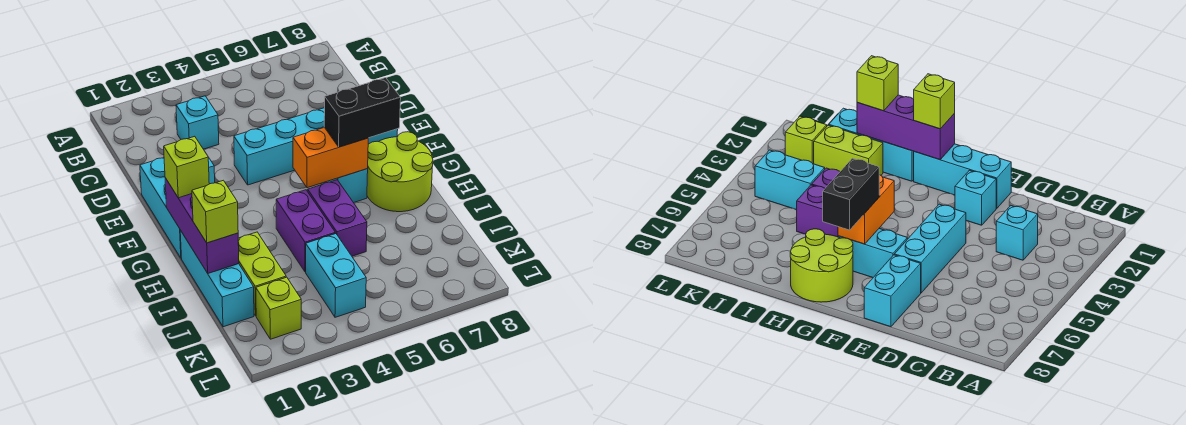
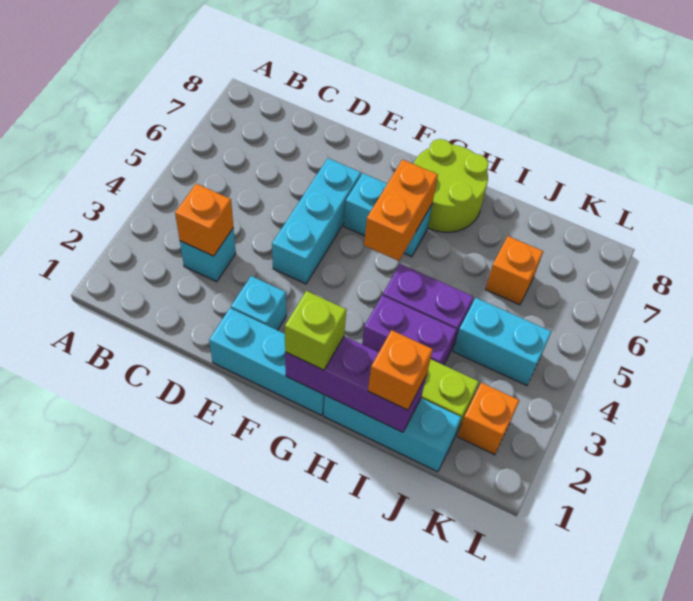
none -> orange brick C3 level 2
cyan brick E7:E8 level 1 -> none
black brick G6:G7 level 3 -> none
purple brick H5:I5 level 1 -> purple brick H3:I3 level 1
lime brick I1 level 3 -> orange brick I1 level 3
none -> orange brick J6 level 1
lime brick K2 level 1 -> orange brick K2 level 1

